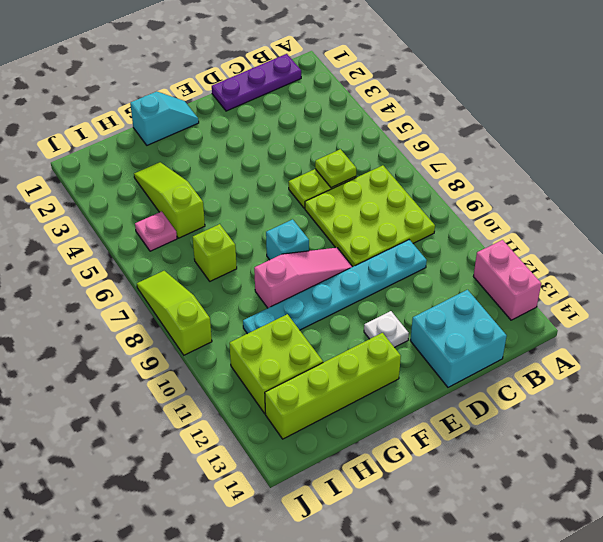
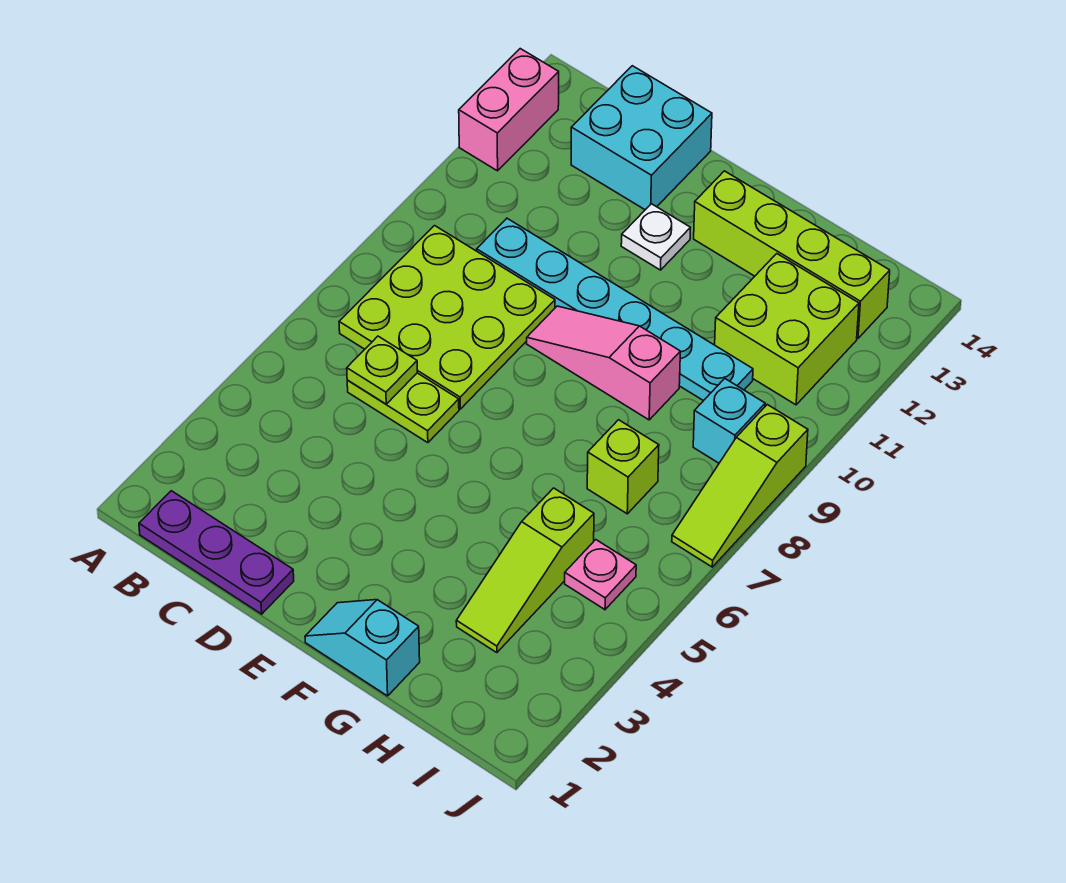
cyan brick F8 level 1 -> cyan brick I9 level 1

